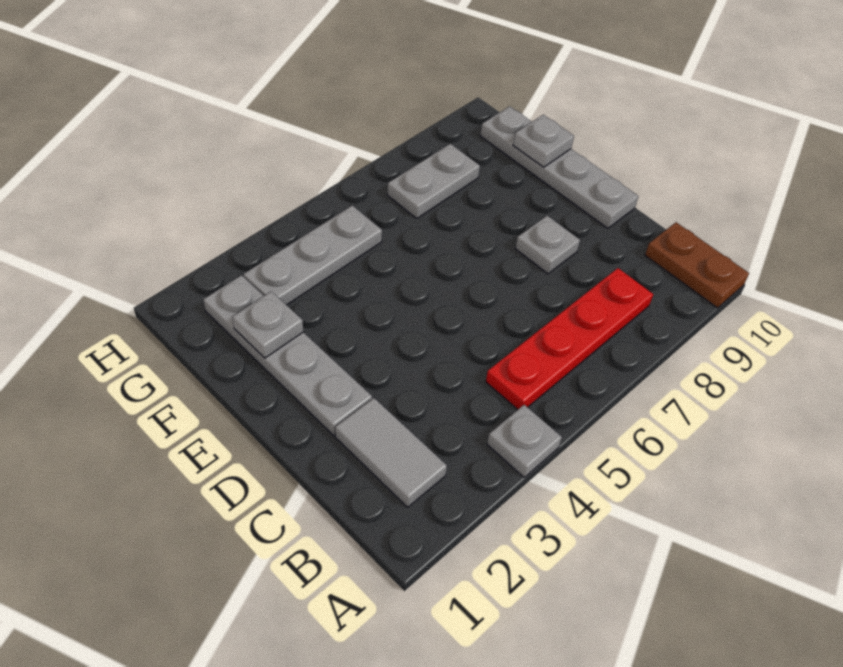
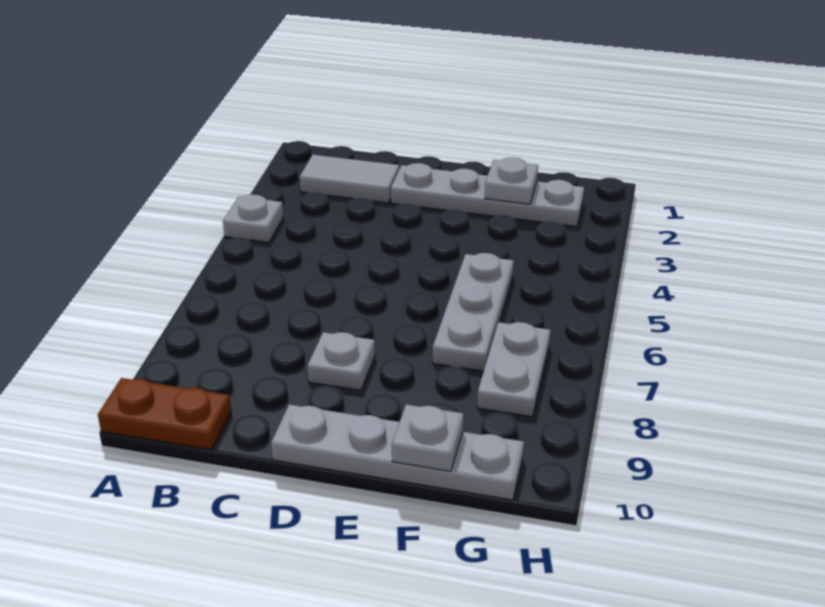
red plate B5:B8 level 1 -> none
grey plate G3:G5 level 1 -> grey plate F5:F7 level 1

